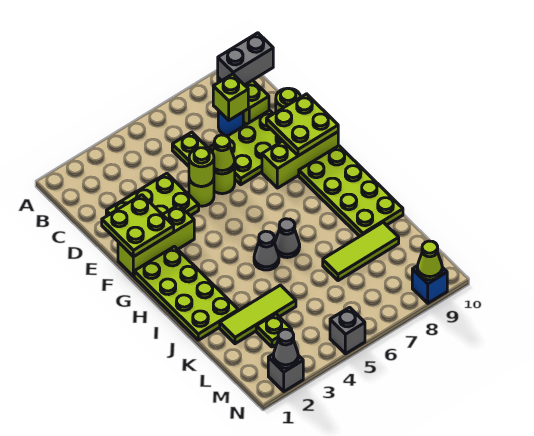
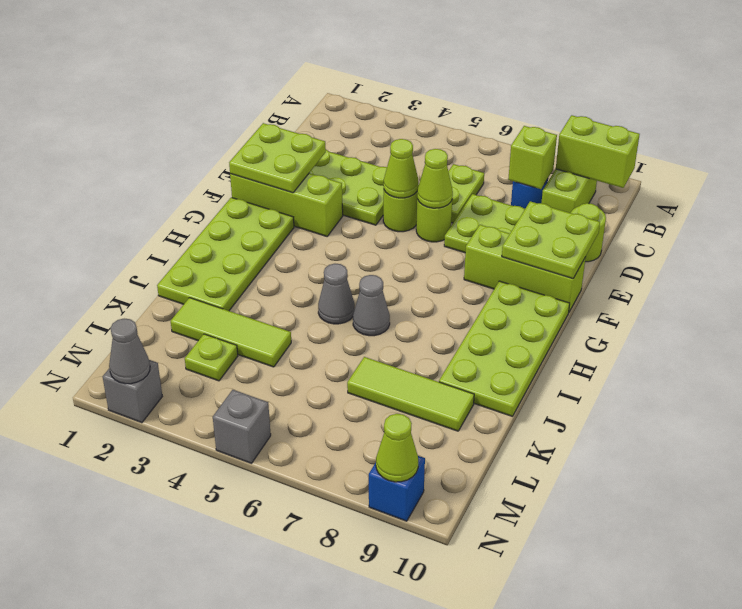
grey brick B9:B10 level 2 -> lime brick B9:B10 level 2
lime round brick E5 level 2 -> lime cone E5 level 2

